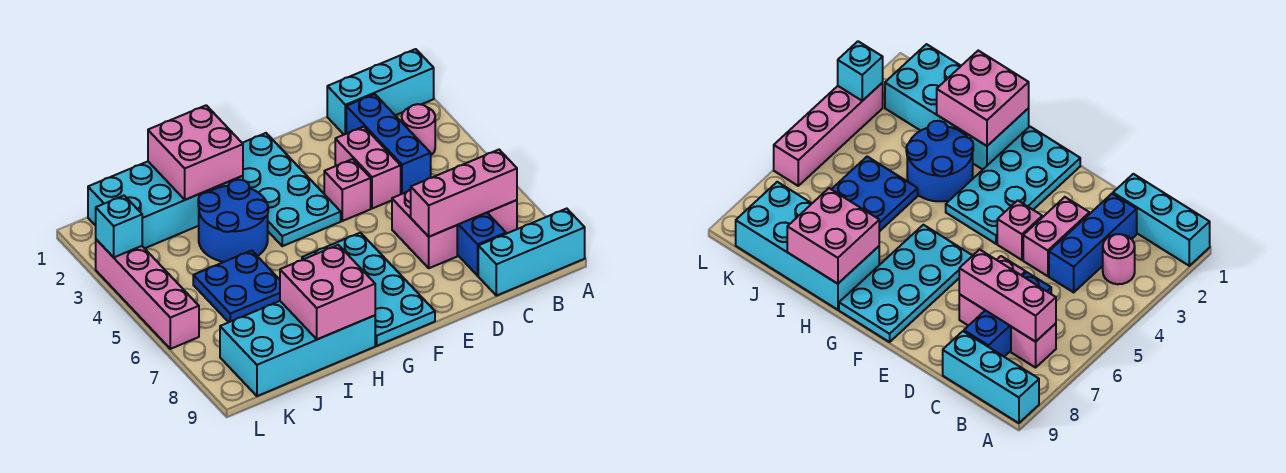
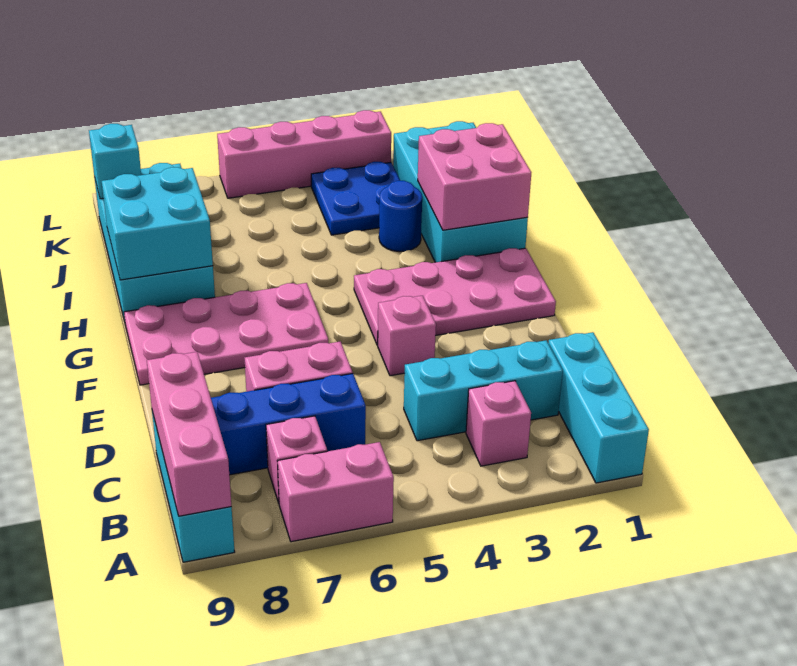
pink round brick B3 level 1 -> pink brick B3 level 1
pink brick B7:D7 level 2 -> pink brick A9:C9 level 2
blue brick C2:C4 level 1 -> cyan brick C2:C4 level 1
pink brick D3:D4 level 1 -> pink brick A6:A7 level 1
cyan plate F1:G4 level 1 -> pink plate F1:G4 level 1
cyan plate F6:G9 level 1 -> pink plate F6:G9 level 1
blue round brick H3:I4 level 1 -> blue round brick I3 level 1
pink brick H8:I9 level 2 -> cyan brick H8:I9 level 2
blue plate I5:J6 level 1 -> blue plate J3:K4 level 1
cyan brick L3 level 2 -> cyan brick K9 level 2

